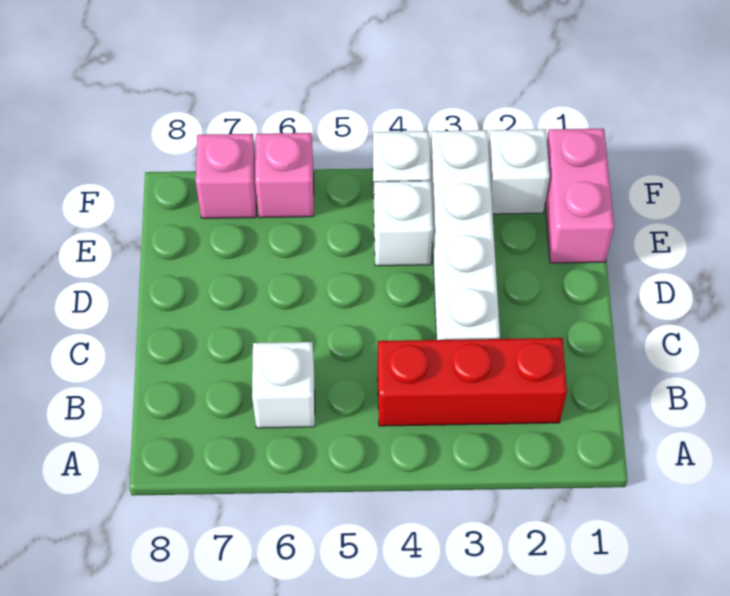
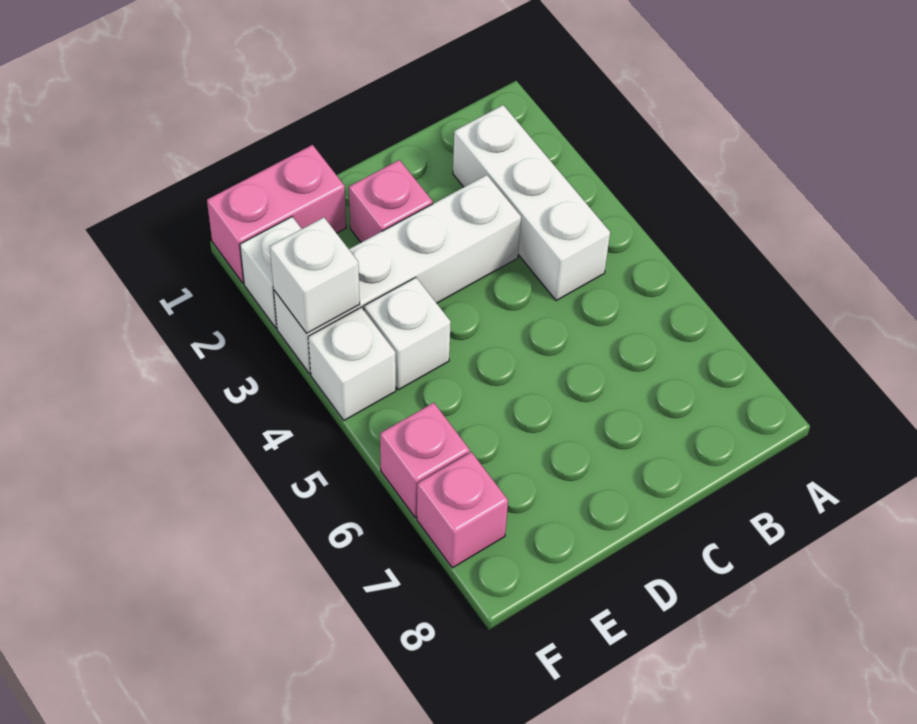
red brick B2:B4 level 1 -> white brick B2:B4 level 1
white brick B6 level 1 -> white brick F3 level 2
none -> pink brick D2 level 1

